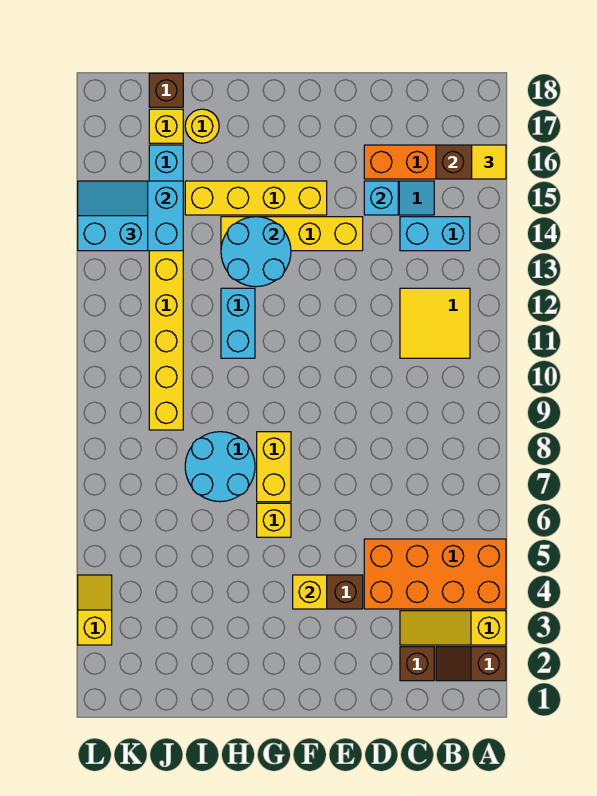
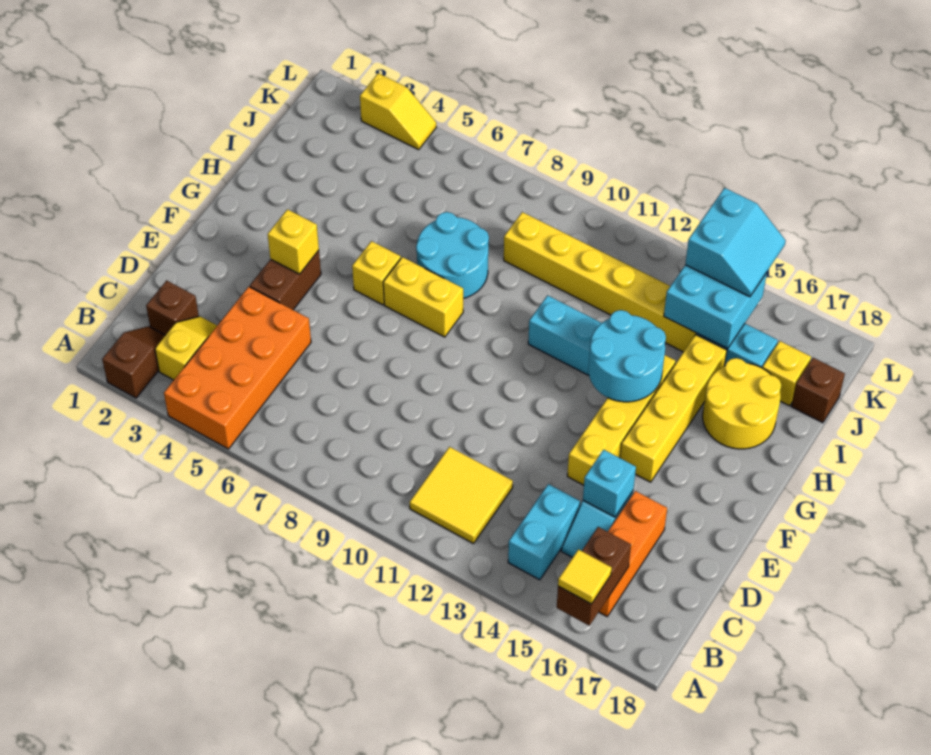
yellow slope A3:C3 level 1 top A -> yellow slope B3:C3 level 1 top B
yellow round brick I17 level 1 -> yellow round brick H16:I17 level 1

